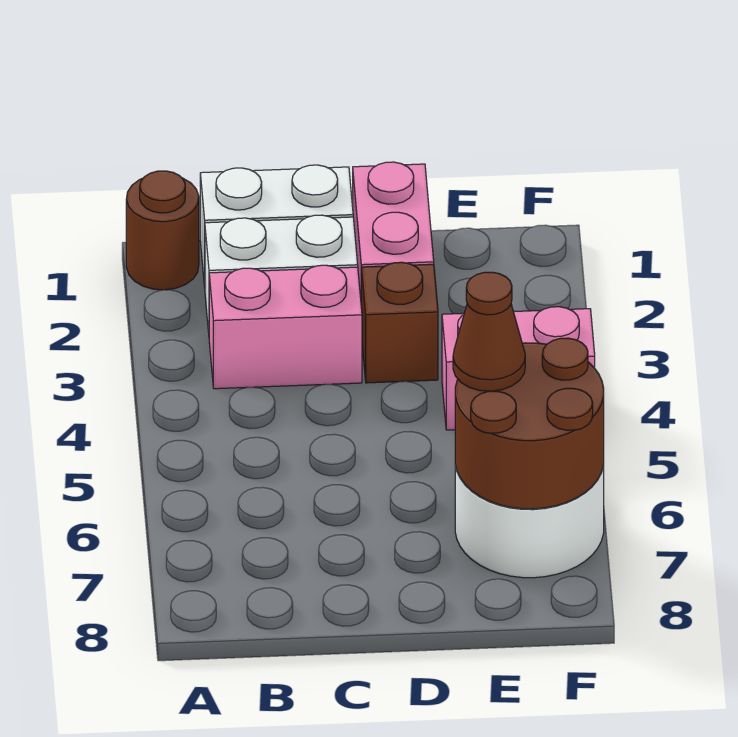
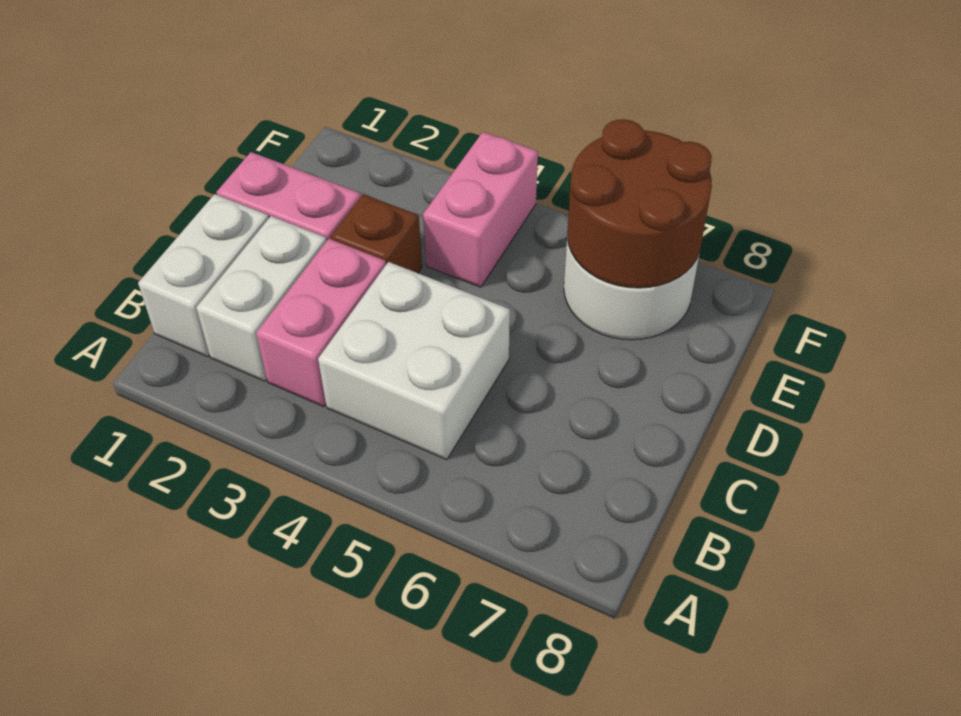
brown round brick A1 level 1 -> none
none -> white brick B4:C5 level 1
brown cone E6 level 3 -> none

